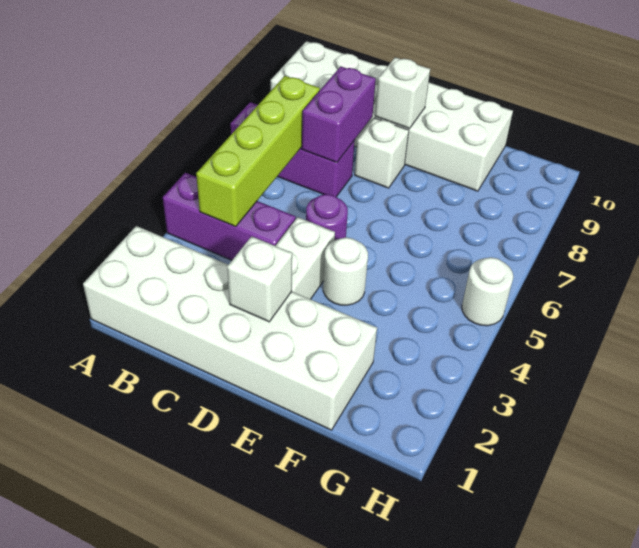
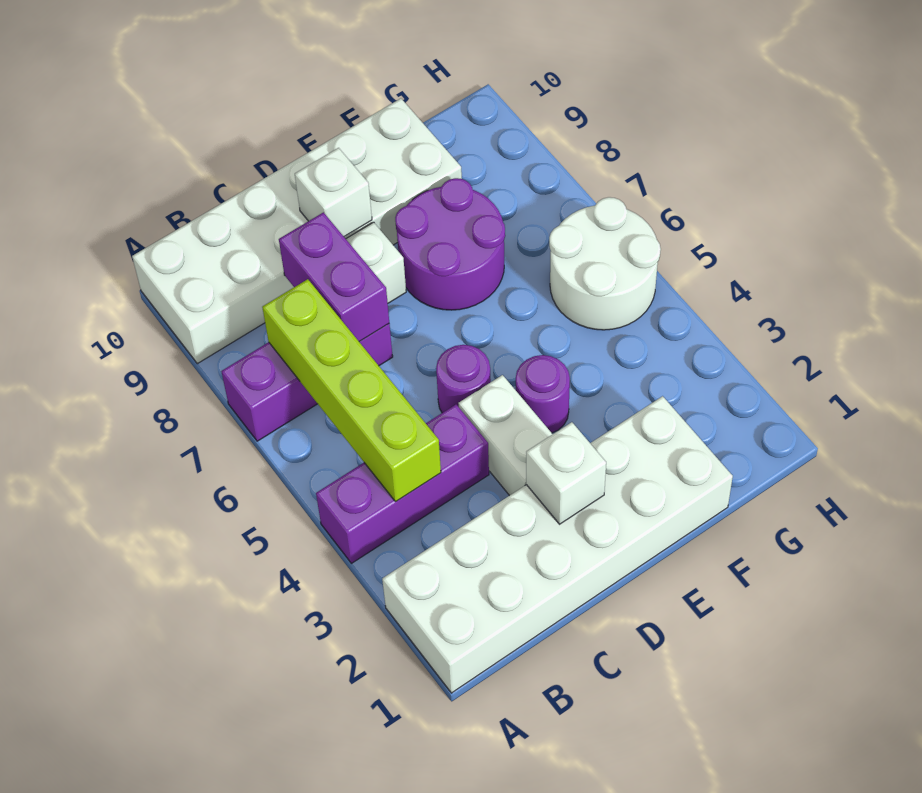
white round brick E4 level 1 -> purple round brick E4 level 1
none -> purple round brick E7:F8 level 1
white round brick H5 level 1 -> white round brick G5:H6 level 1

